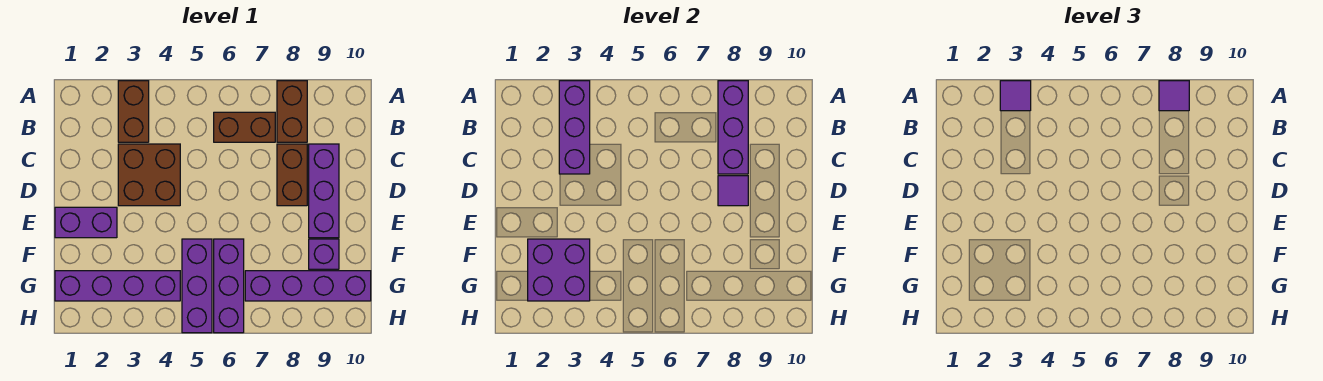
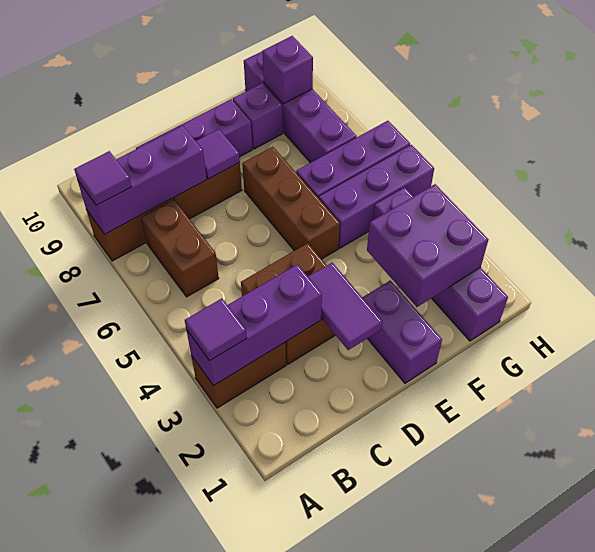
none -> purple tile D2:D3 level 2
none -> brown brick E5:E7 level 1
none -> purple brick G9 level 2

